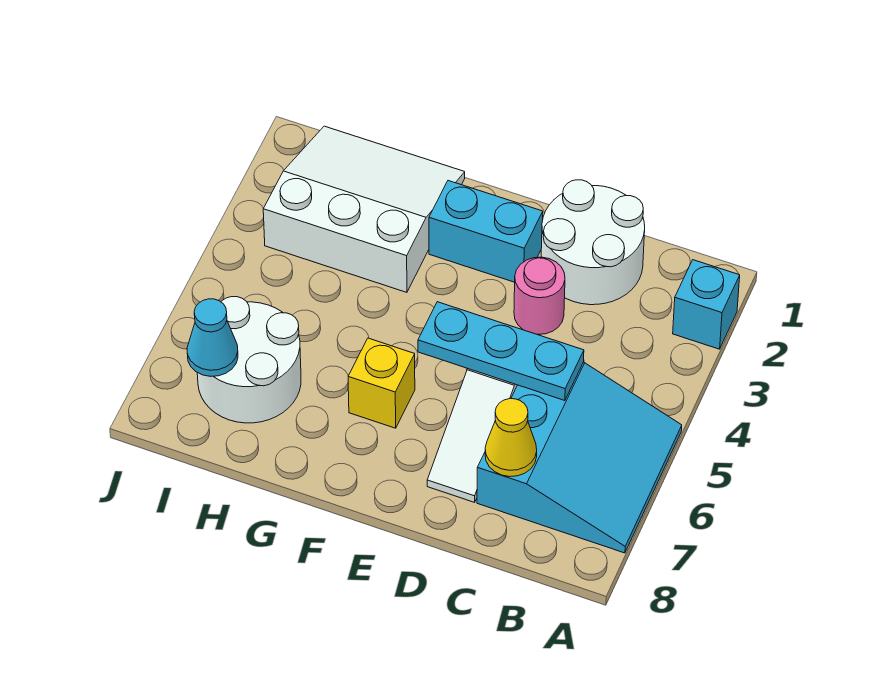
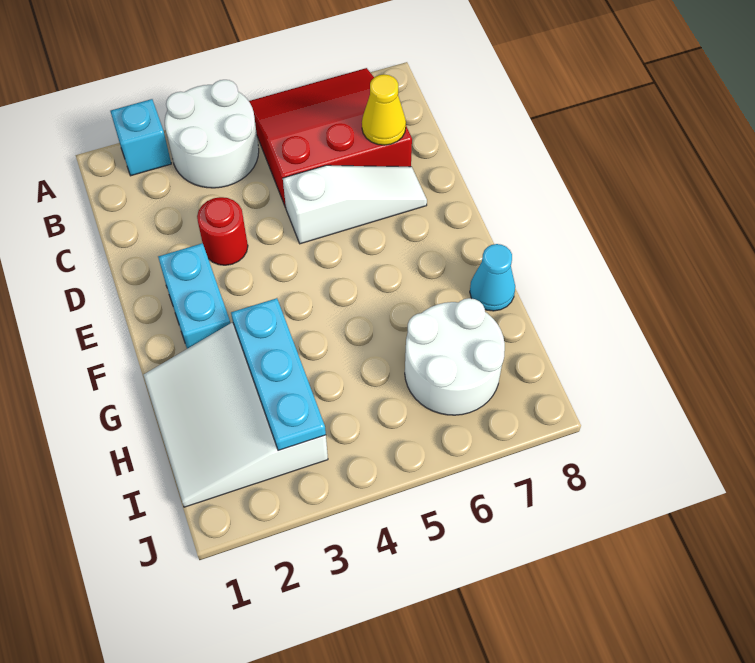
cyan slope A5:C7 level 1 top C -> red slope A5:C7 level 1 top C
white round brick C1:D2 level 1 -> white round brick A3:B4 level 1
cyan plate C5:E5 level 2 -> cyan plate G3:I3 level 2
pink round brick D3 level 1 -> red round brick D3 level 1
yellow brick F6 level 1 -> none
cyan cone I7 level 2 -> cyan cone G8 level 1

